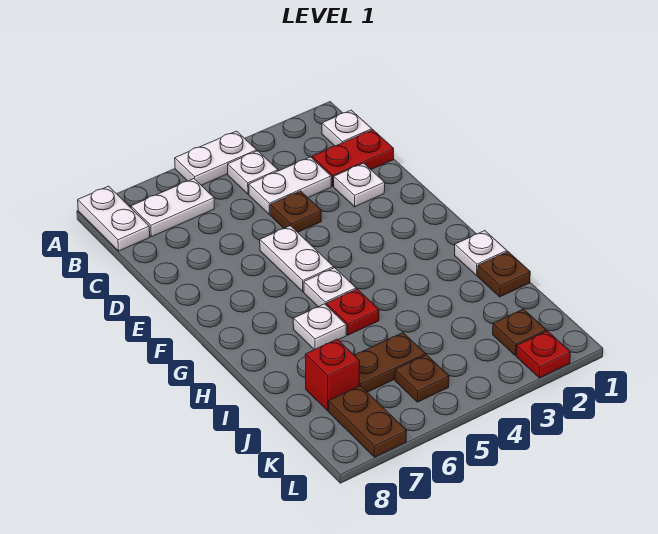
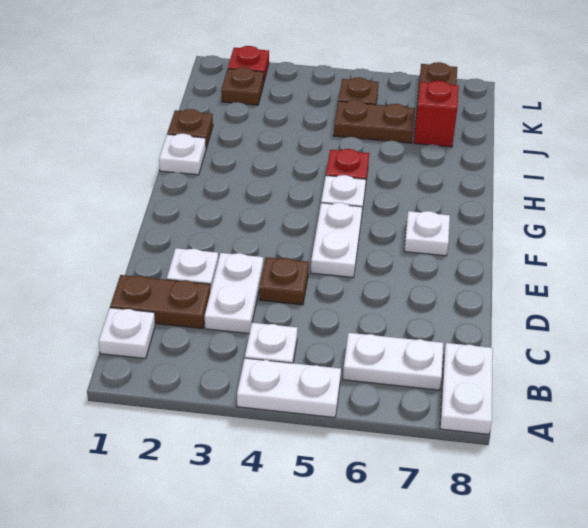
red plate C1:C2 level 1 -> brown plate C1:C2 level 1
white plate C3:C4 level 1 -> white plate C3:D3 level 1
white plate H6 level 1 -> white plate F7 level 1

